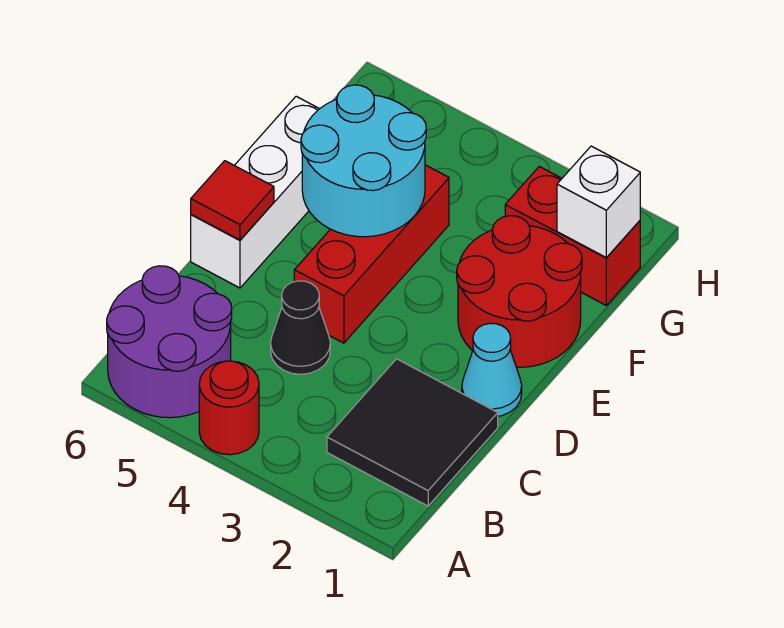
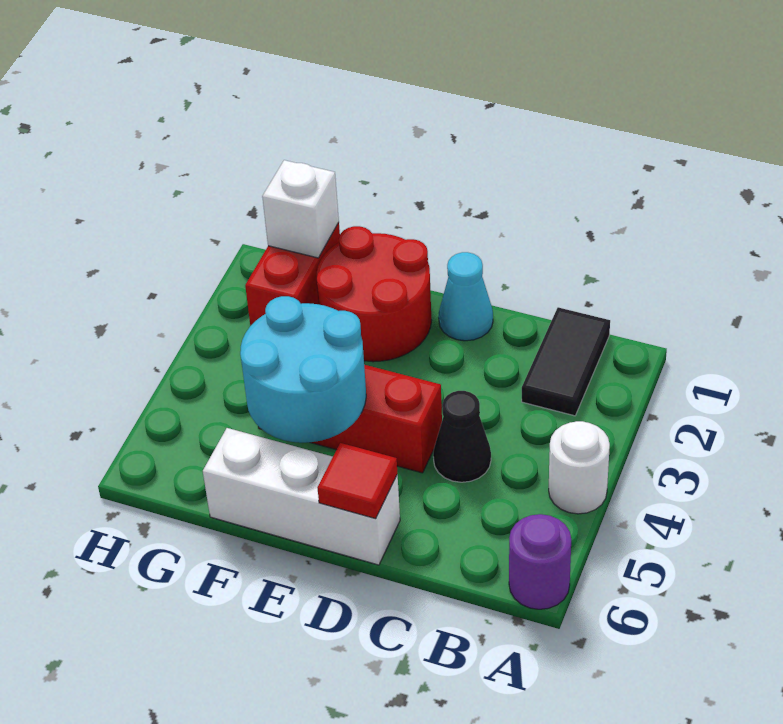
red round brick A4 level 1 -> white round brick A4 level 1
purple round brick A5:B6 level 1 -> purple round brick A6 level 1
black tile B1:C2 level 1 -> black tile B1:B2 level 1

